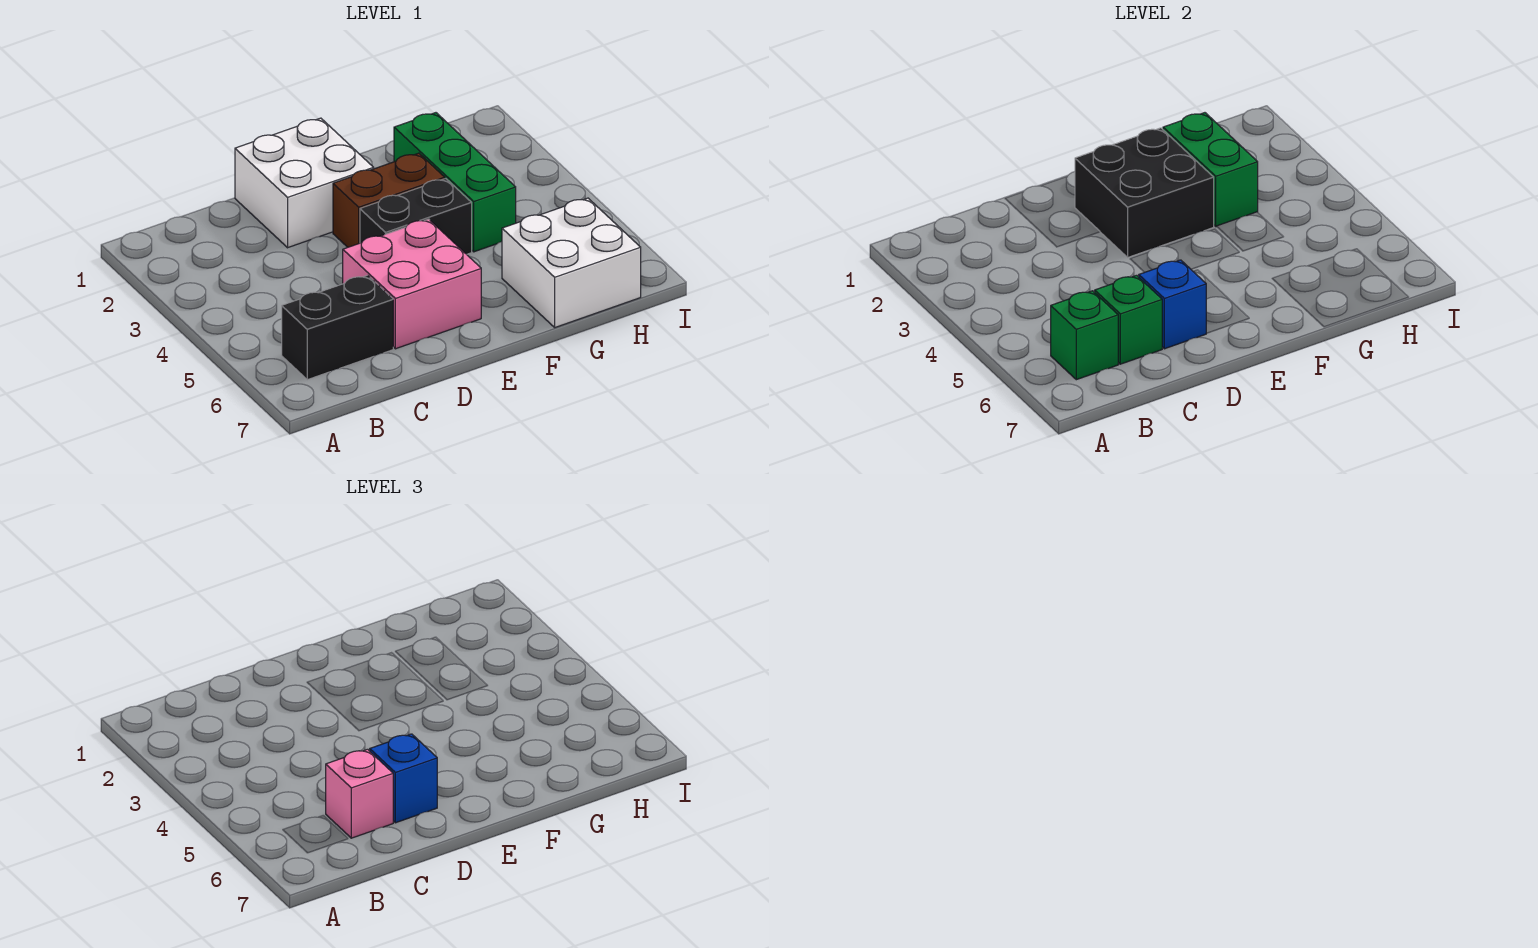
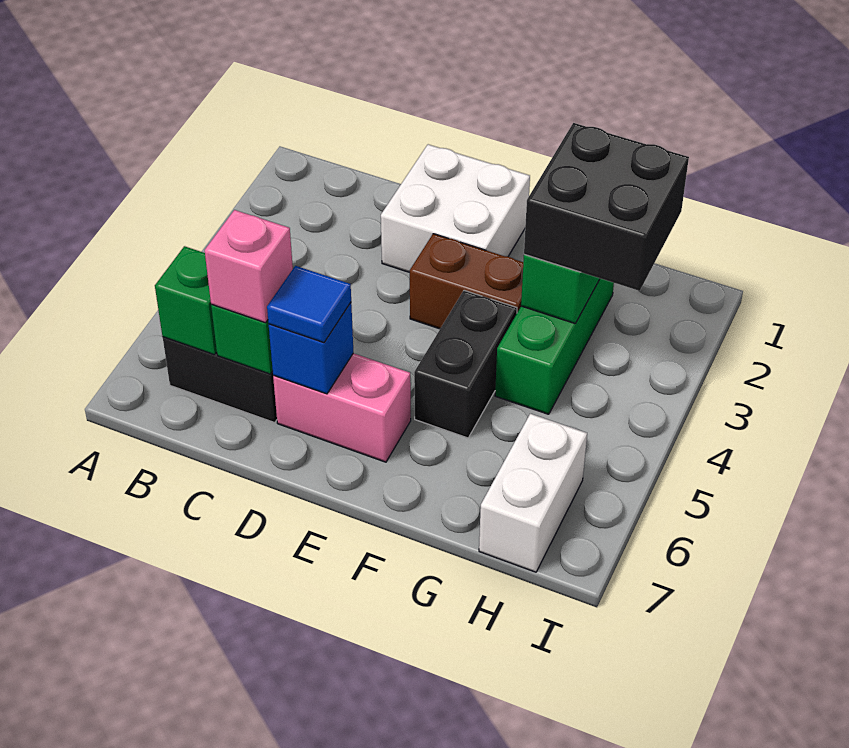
pink brick D5:E6 level 1 -> pink brick D6:E6 level 1
blue brick D6 level 3 -> blue tile D6 level 3
black brick E2:F3 level 2 -> black brick G2:H3 level 3
black brick E4:F4 level 1 -> black brick F4:F5 level 1
white brick G6:H7 level 1 -> white brick H6:H7 level 1

